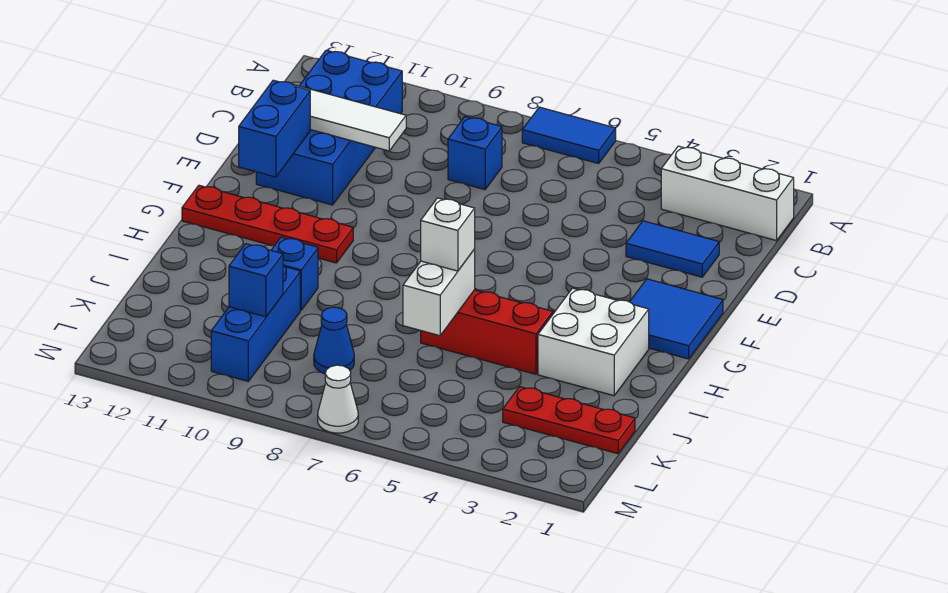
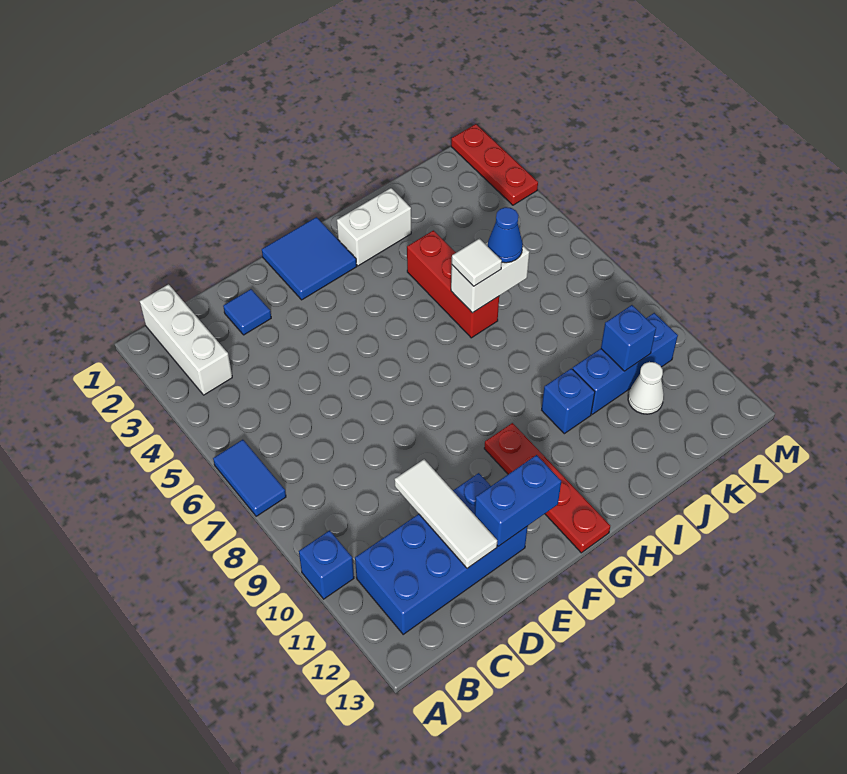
blue brick C8 level 1 -> blue brick A10 level 1
blue tile D2:D3 level 1 -> blue tile D2 level 1
white brick H2:I3 level 1 -> white brick H2:I2 level 1
white brick I6 level 3 -> white tile I6 level 3
red plate K1:K3 level 1 -> red plate M1:M3 level 1
blue cone K8 level 1 -> blue cone J6 level 3
white cone M7 level 1 -> white cone K11 level 1

